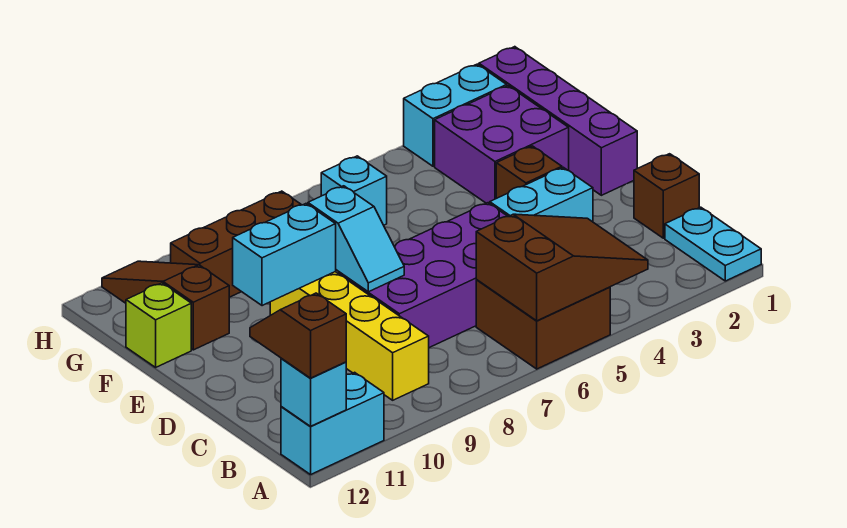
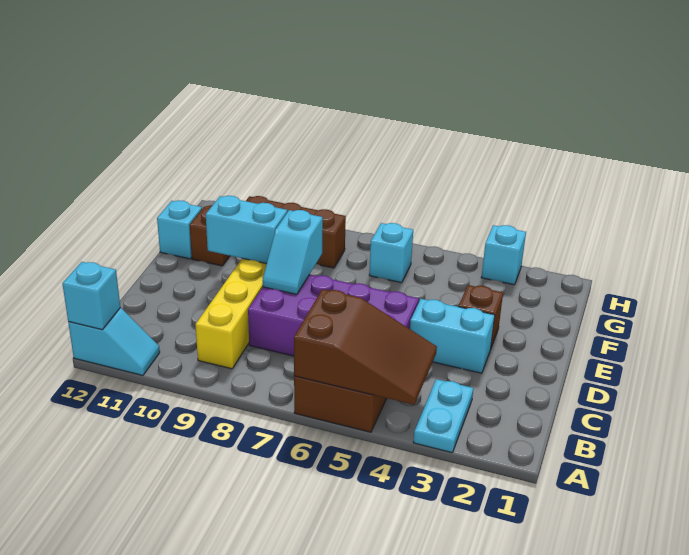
cyan plate A1:B1 level 1 -> cyan plate A3:B3 level 1
cyan brick A11:A12 level 1 -> cyan slope A11:A12 level 1 top 12
brown slope A12:B12 level 3 top A -> none
brown brick C1 level 1 -> none
purple brick E1:H1 level 1 -> none
purple brick F2:G3 level 1 -> none
lime brick F12 level 1 -> cyan brick F12 level 1
cyan brick H2:H3 level 1 -> cyan brick H3 level 1

